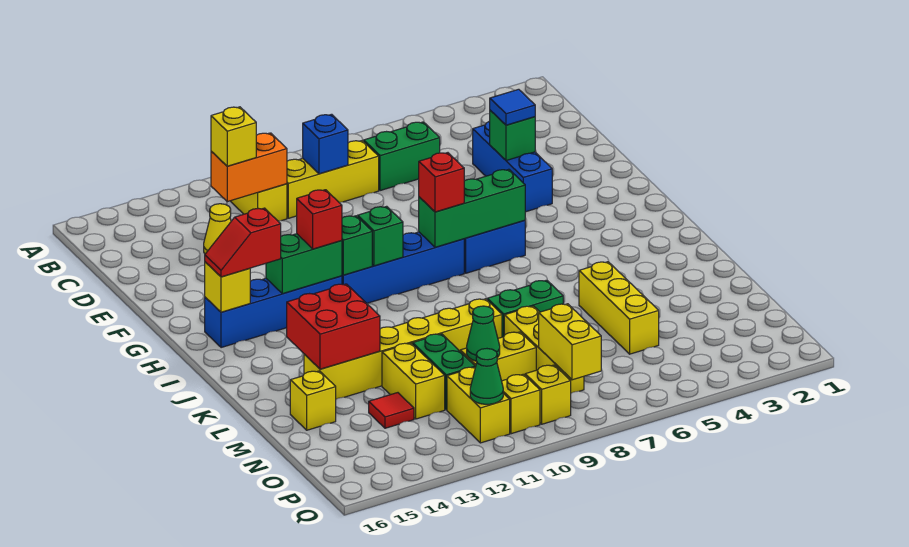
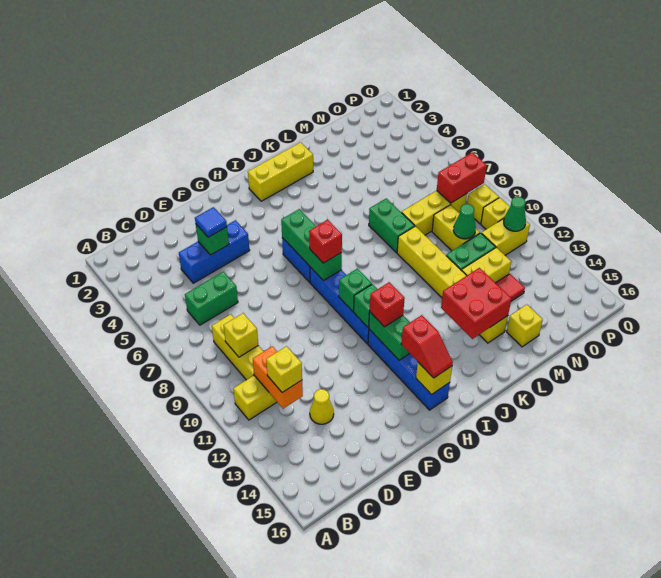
green brick C6:C7 level 1 -> green brick C6:D6 level 1
blue brick C9 level 2 -> yellow brick C9 level 2
yellow brick L5:N5 level 1 -> yellow brick I2:K2 level 1
yellow brick O8:P8 level 2 -> red brick O8:P8 level 2

